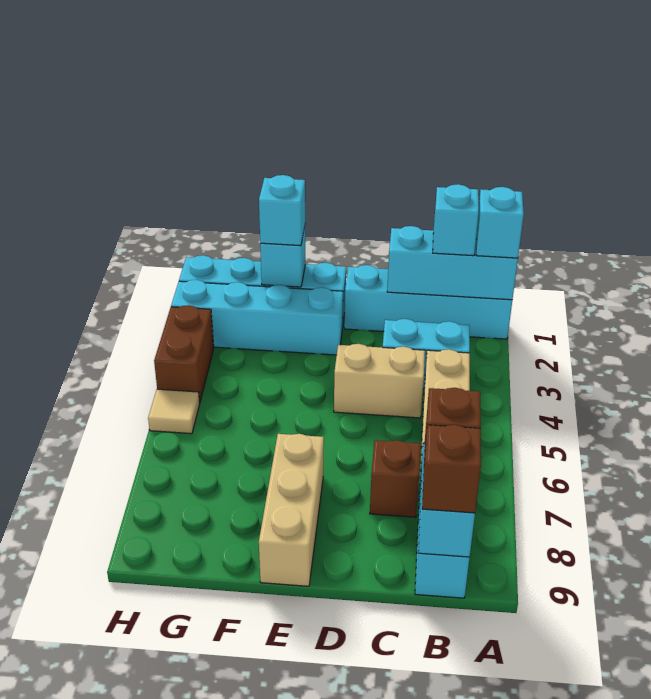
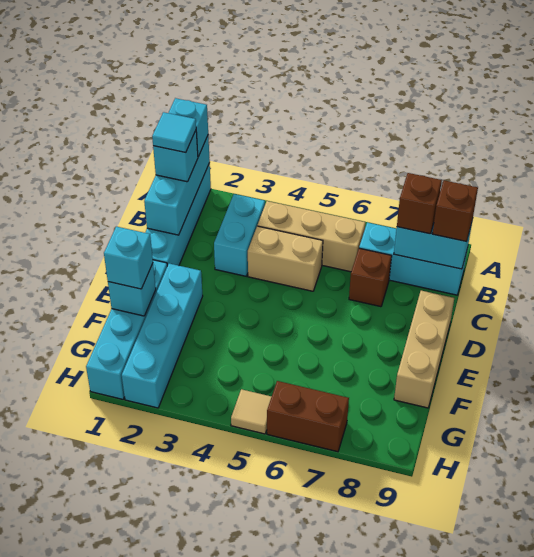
none -> cyan tile B1 level 4
tan brick C4:D4 level 1 -> tan brick C4:C5 level 1
tan brick E7:E9 level 1 -> tan brick D9:F9 level 1
brown brick H3:H4 level 1 -> brown brick H6:H7 level 1

